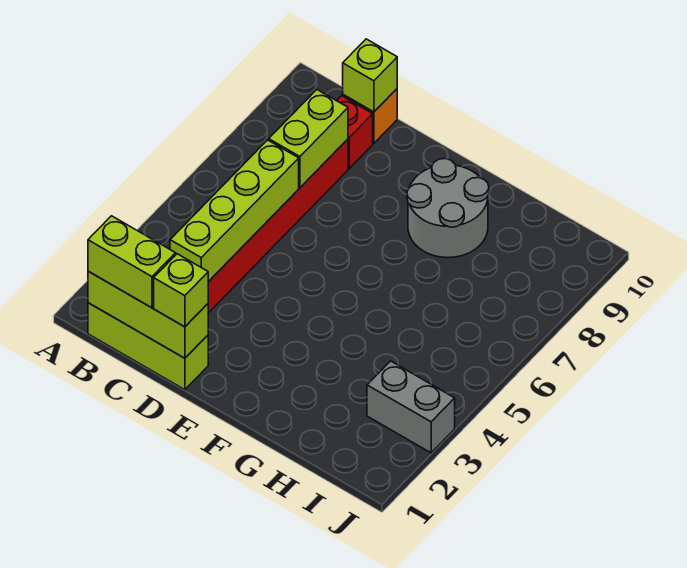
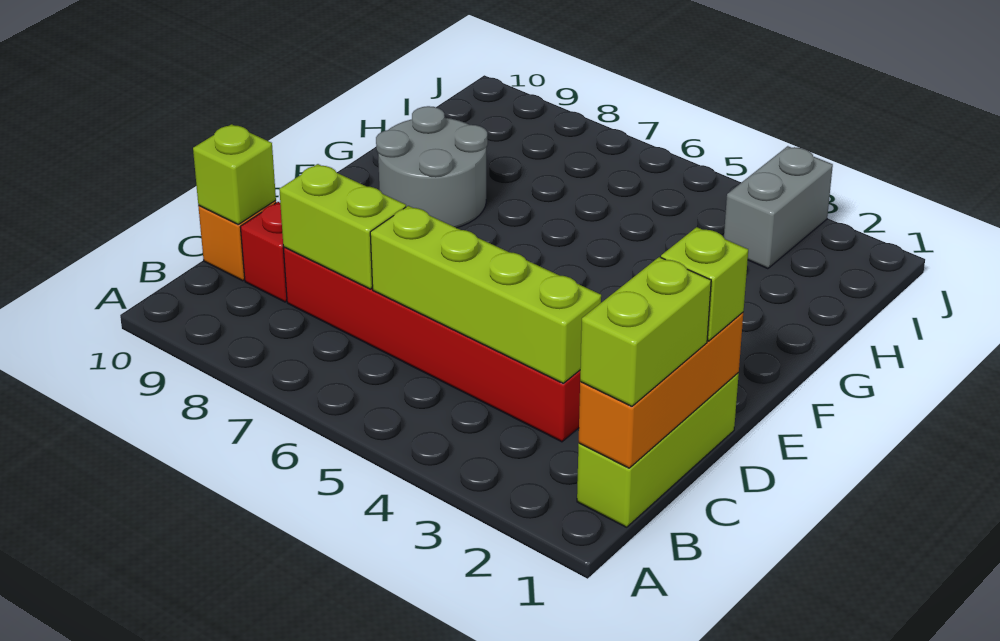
lime brick B1:D1 level 2 -> orange brick B1:D1 level 2

